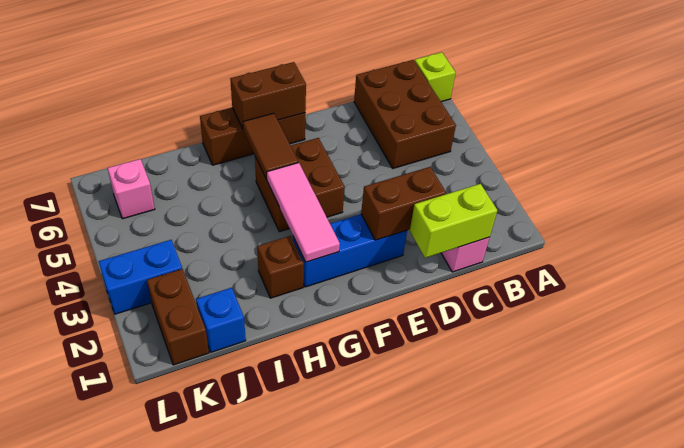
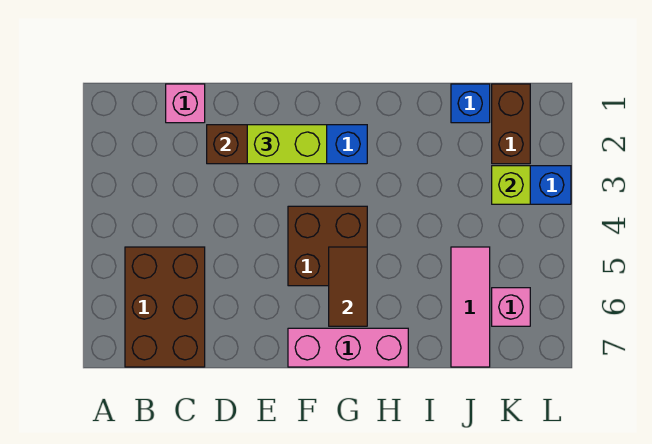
lime brick A7 level 1 -> lime brick K3 level 2
lime brick C1:D1 level 2 -> lime brick E2:F2 level 3
brown brick F7:H7 level 1 -> pink brick F7:H7 level 1
brown brick F7:G7 level 2 -> none
pink tile G2:G4 level 2 -> pink tile J5:J7 level 1
brown brick H2 level 1 -> none

